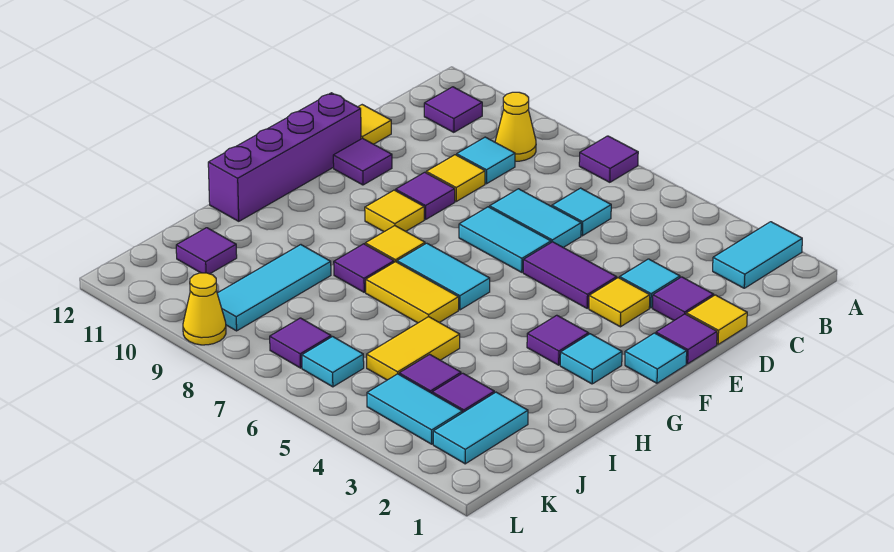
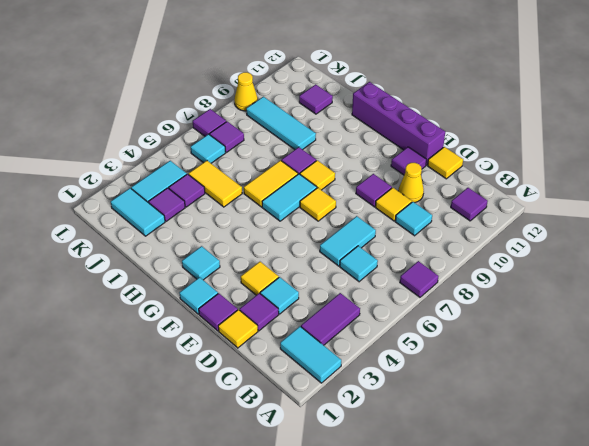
yellow cone B9 level 1 -> yellow cone D10 level 1
purple tile E4:E5 level 1 -> purple tile B3:B4 level 1
cyan tile E6:E7 level 1 -> none
yellow tile F9 level 1 -> yellow tile F7 level 1
purple tile G3 level 1 -> purple tile L7 level 1

